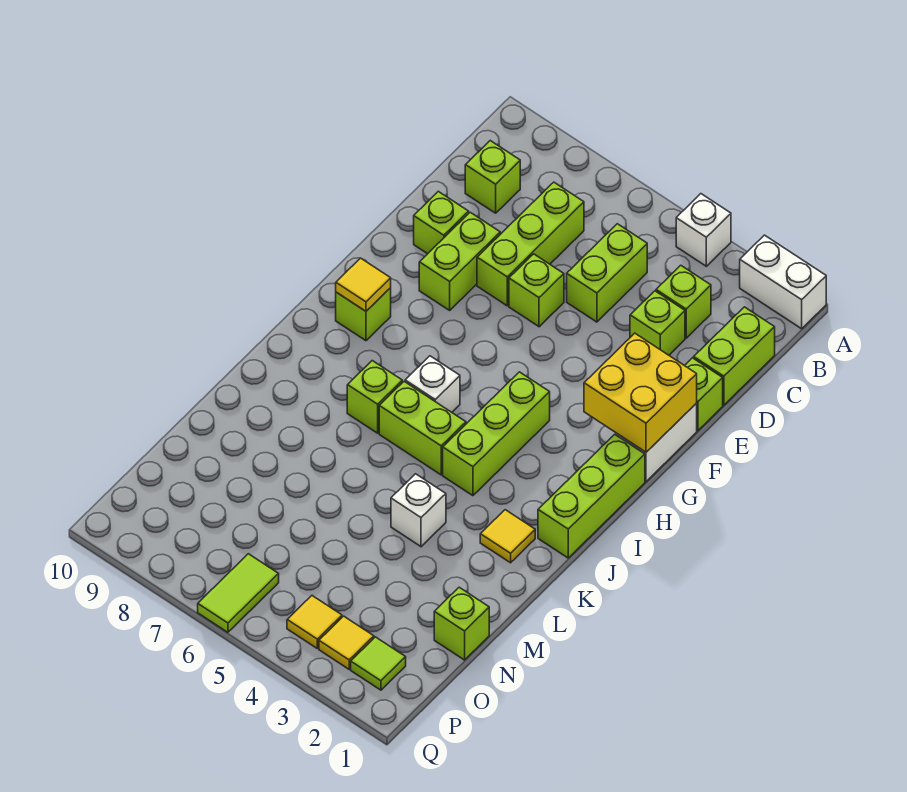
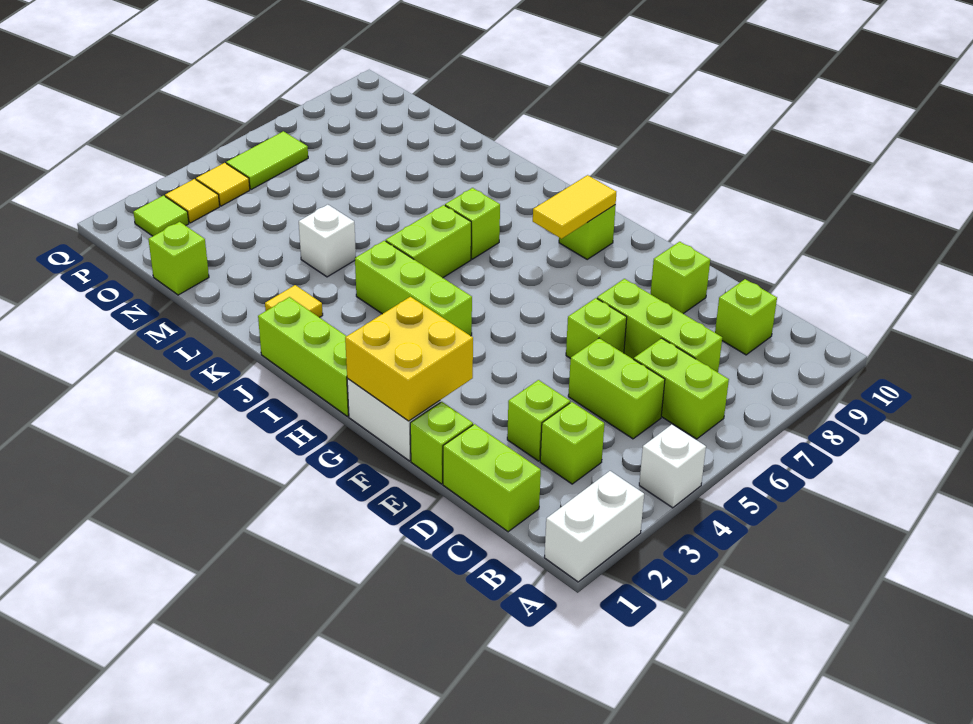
lime brick E8:F8 level 1 -> lime brick B6:C6 level 1
yellow tile H9 level 2 -> yellow tile H8:H9 level 2
white brick I6 level 1 -> none
lime tile P6:Q6 level 1 -> lime tile P5:P6 level 1

